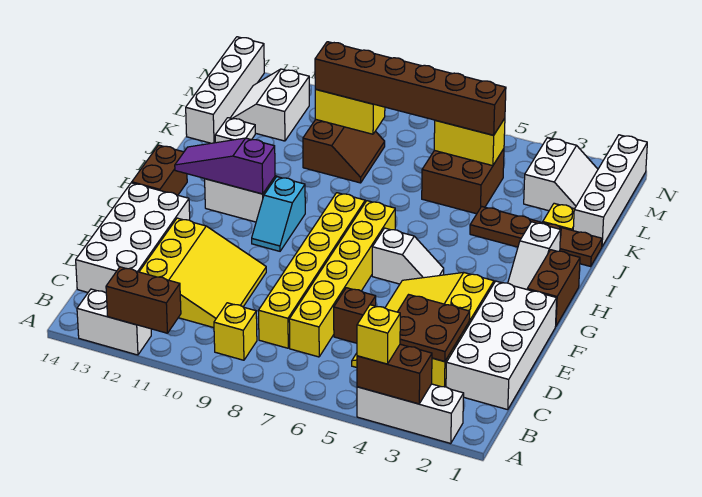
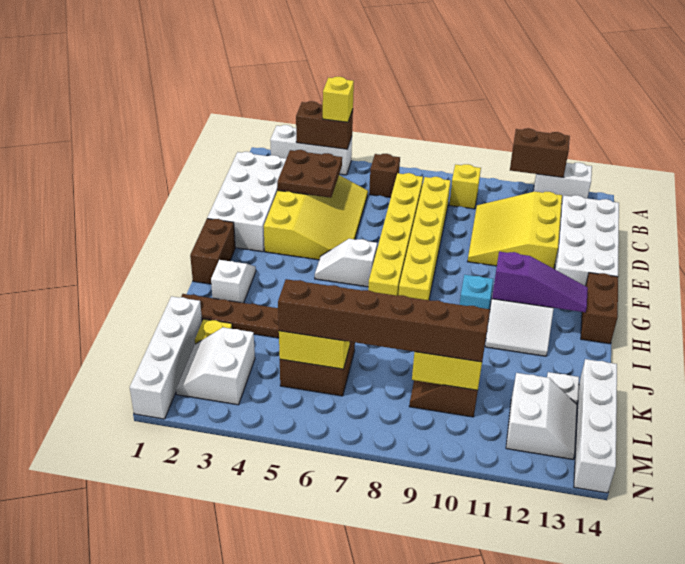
brown brick D6 level 1 -> brown brick B6 level 1

